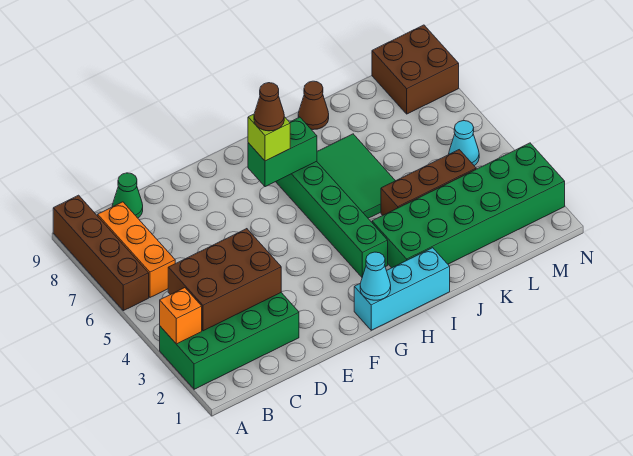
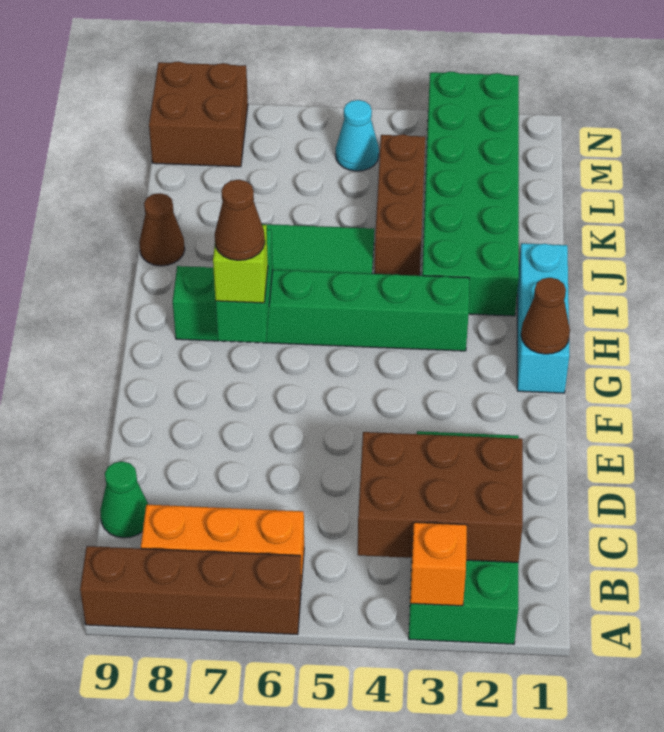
brown brick B3:D4 level 2 -> brown brick B2:C4 level 2
cyan cone G1 level 2 -> brown cone G1 level 2

